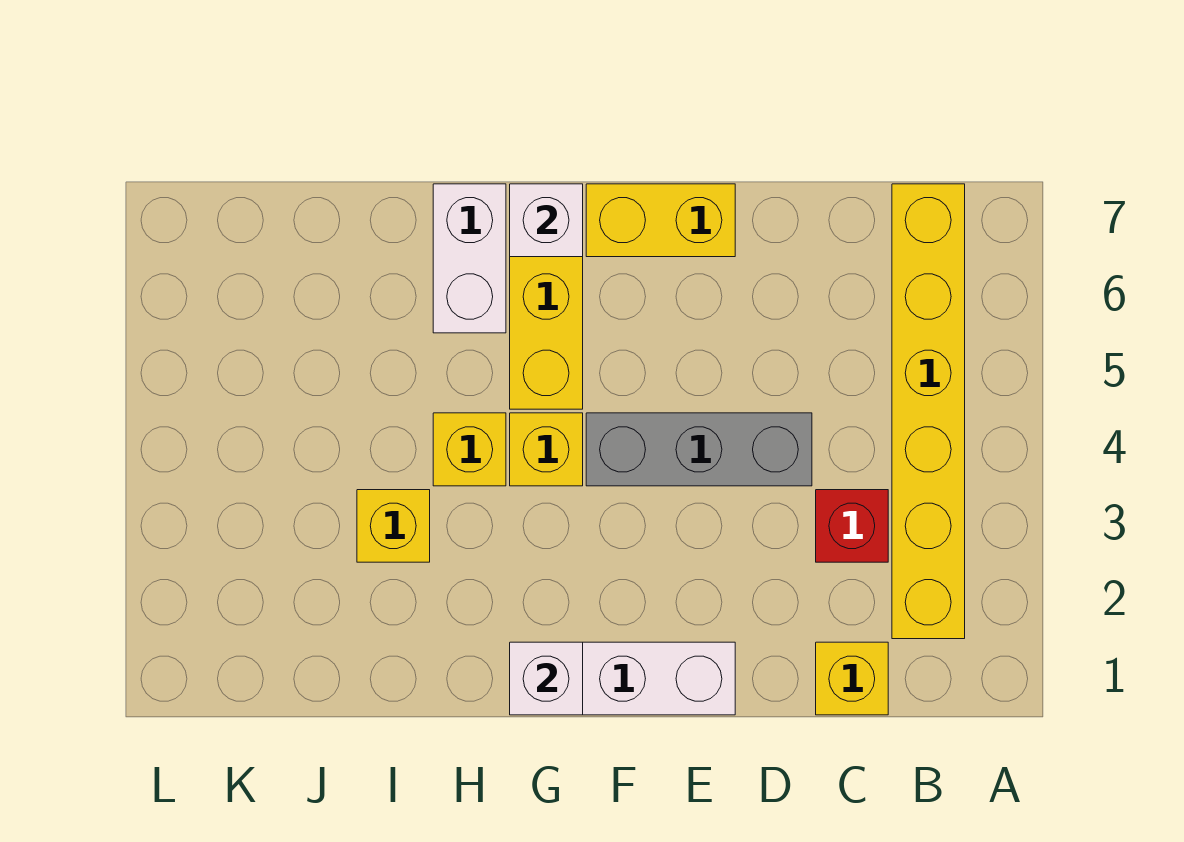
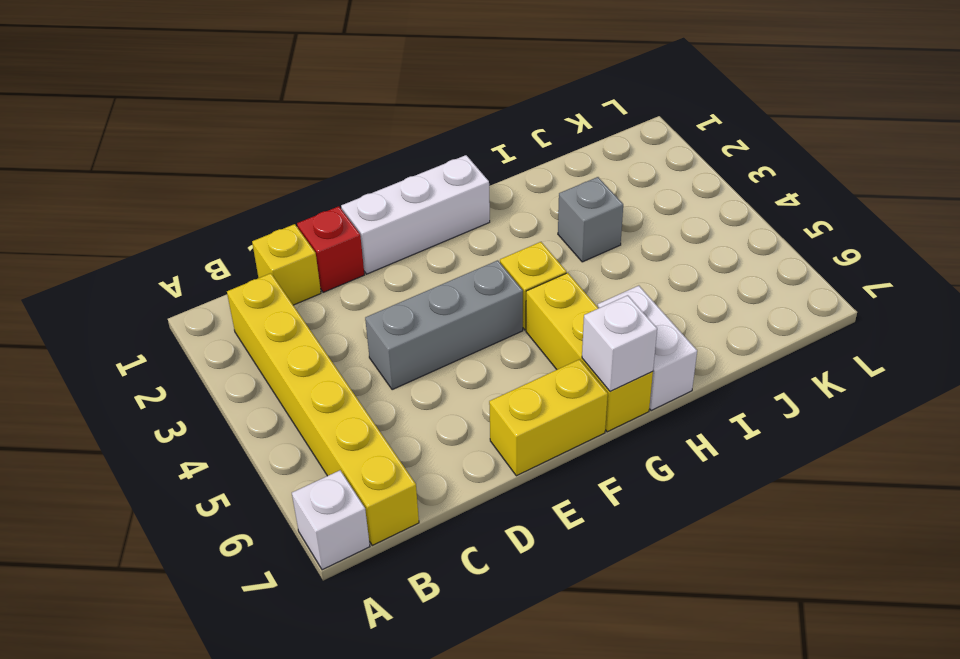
red brick C3 level 1 -> red brick D1 level 1
white brick G1 level 2 -> white brick A7 level 1
yellow brick H4 level 1 -> none
yellow brick I3 level 1 -> grey brick I3 level 1

